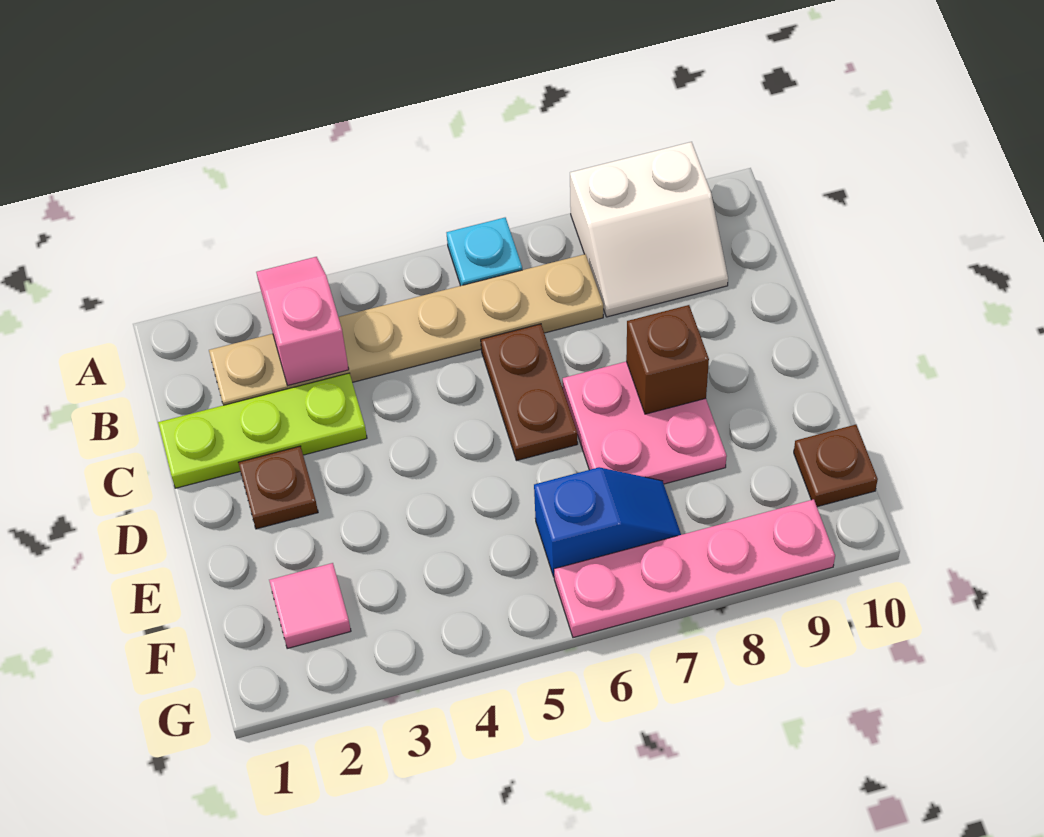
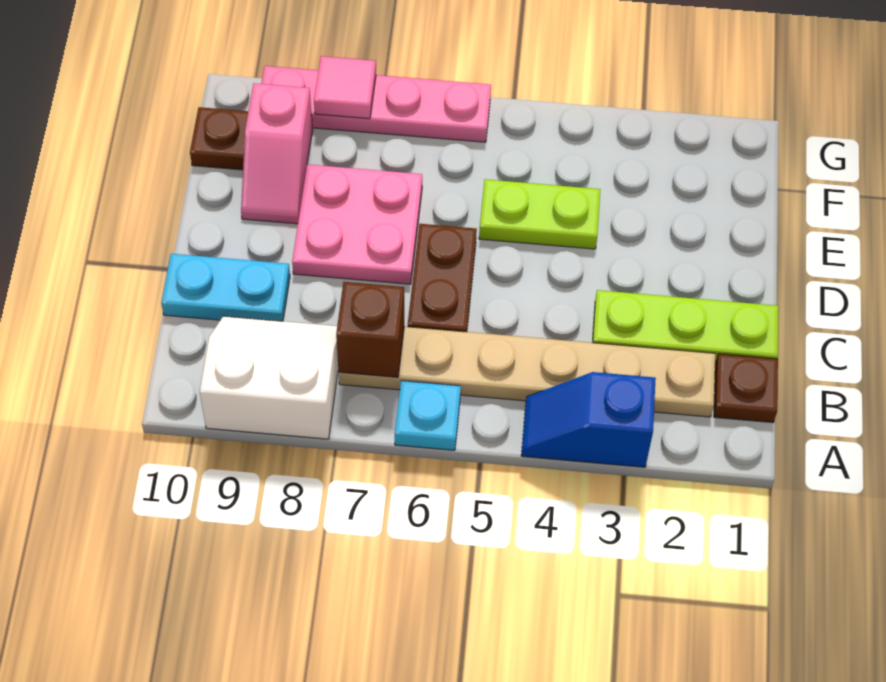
pink slope A3:B3 level 2 top B -> pink slope E9:F9 level 1 top F
none -> cyan plate C9:C10 level 1
brown plate D2 level 1 -> brown plate B1 level 1
brown brick D8 level 2 -> brown brick B7 level 2
none -> lime plate E4:E5 level 1
pink tile F2 level 1 -> pink tile G8 level 2
blue slope F6:F7 level 1 top 6 -> blue slope A3:A4 level 1 top 3

